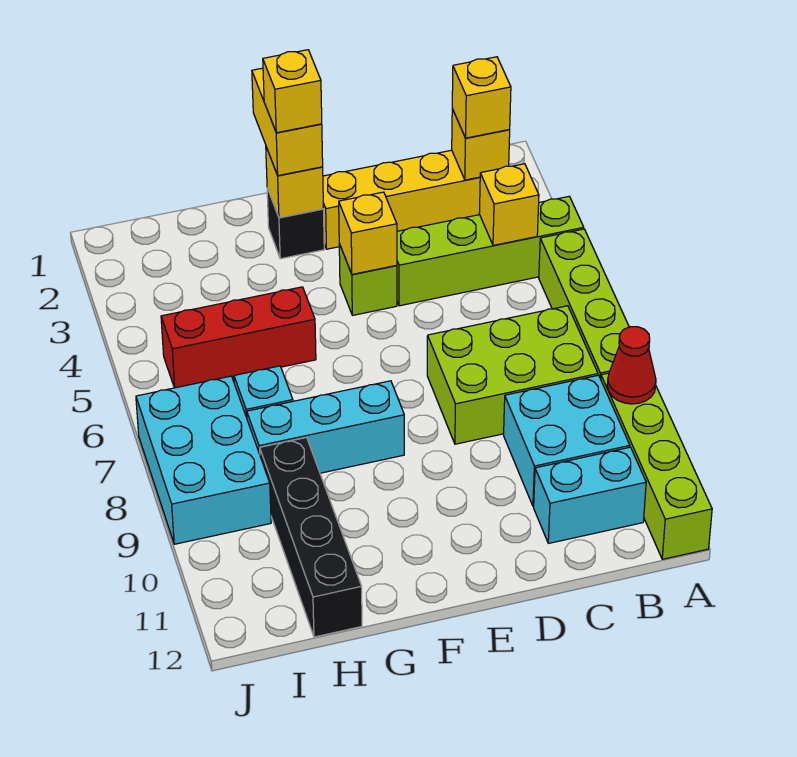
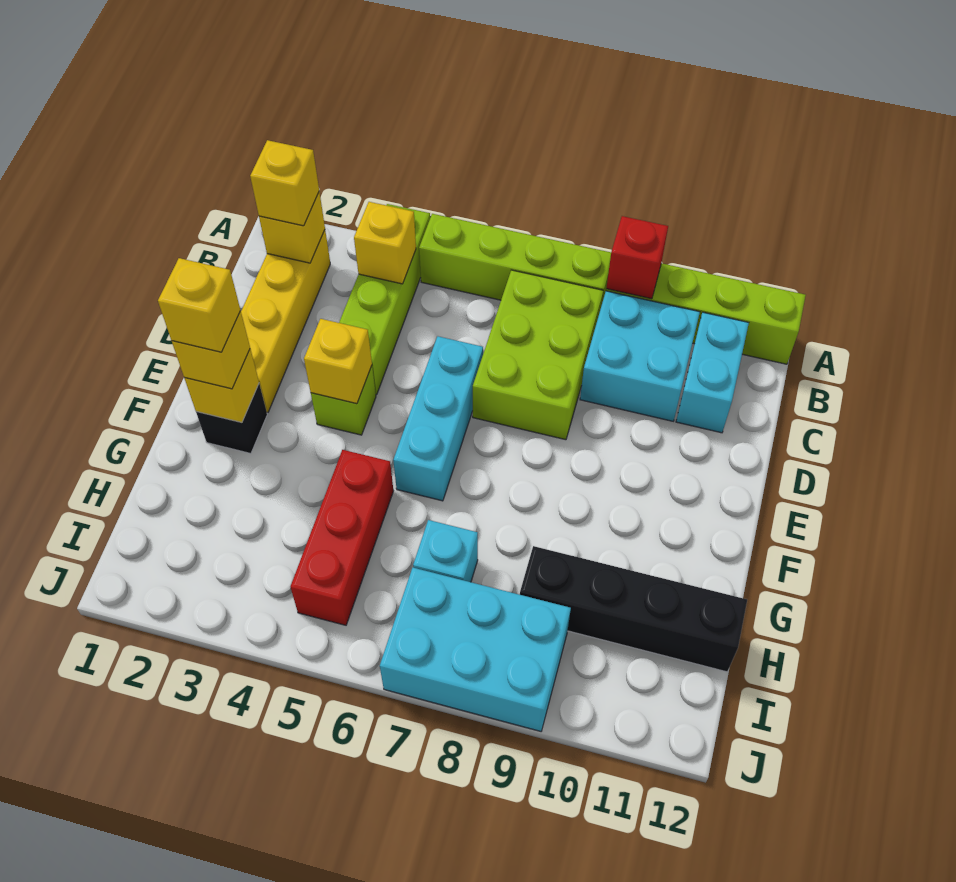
red cone A9 level 2 -> red brick A9 level 2
yellow brick F1:F2 level 3 -> yellow brick F2 level 3
cyan brick F8:H8 level 1 -> cyan brick D6:F6 level 1

